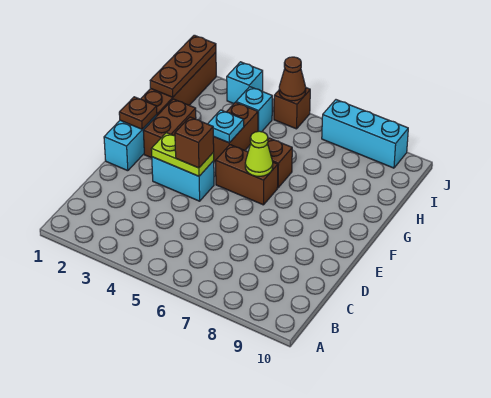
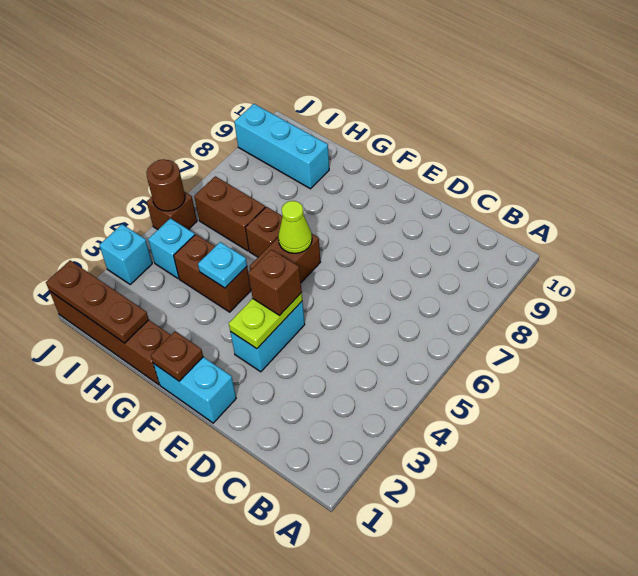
brown brick F2:G2 level 1 -> brown brick H6:I6 level 1
brown cone J5 level 2 -> brown round brick J5 level 2
cyan brick J7:J9 level 1 -> cyan brick H9:J9 level 1

